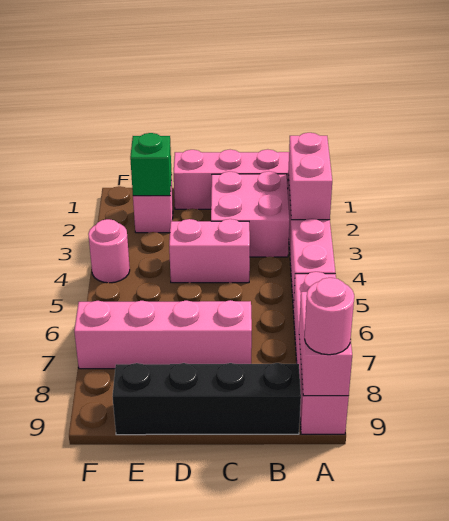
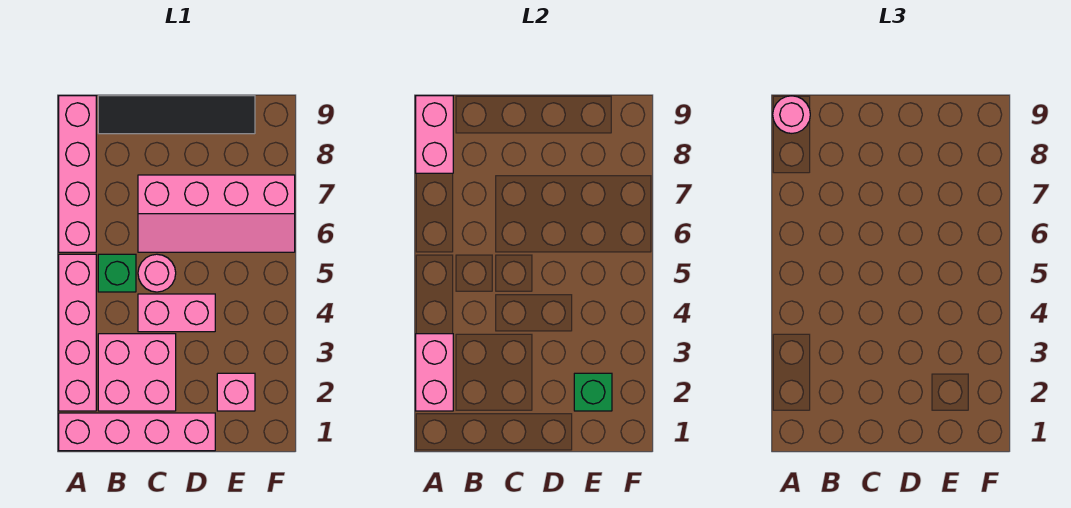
none -> green brick B5 level 1
black brick B9:E9 level 1 -> black tile B9:E9 level 1
pink round brick F4 level 1 -> pink round brick C5 level 1

